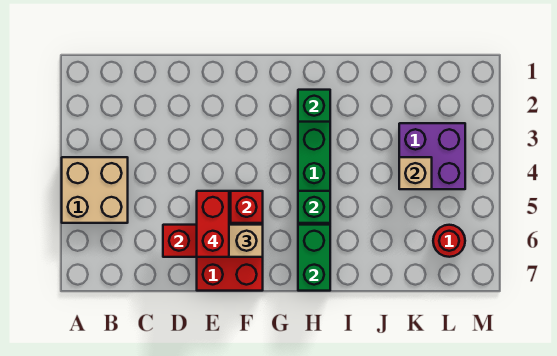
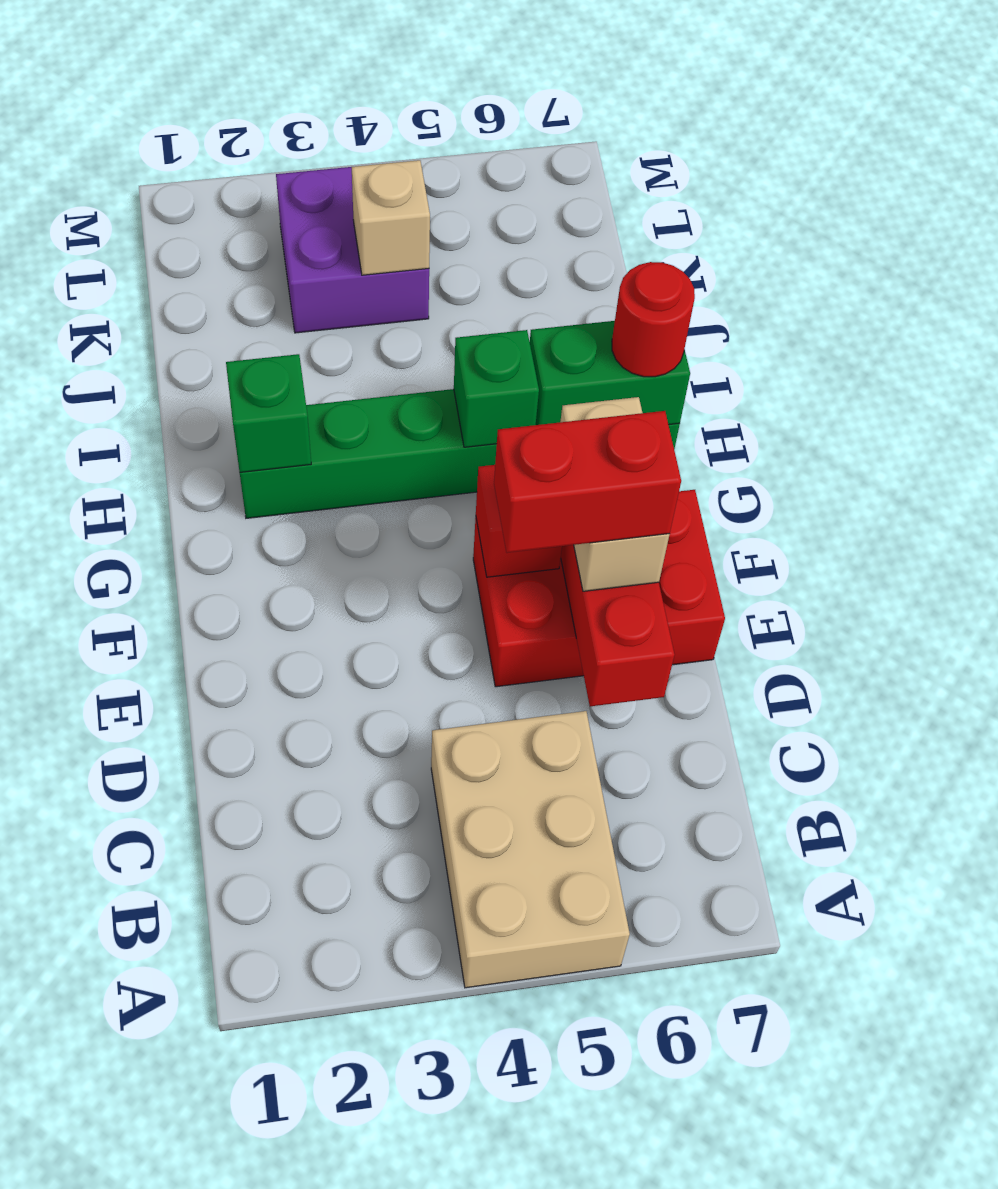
tan brick A4:B5 level 1 -> tan brick A4:C5 level 1
red round brick L6 level 1 -> red round brick H7 level 3

